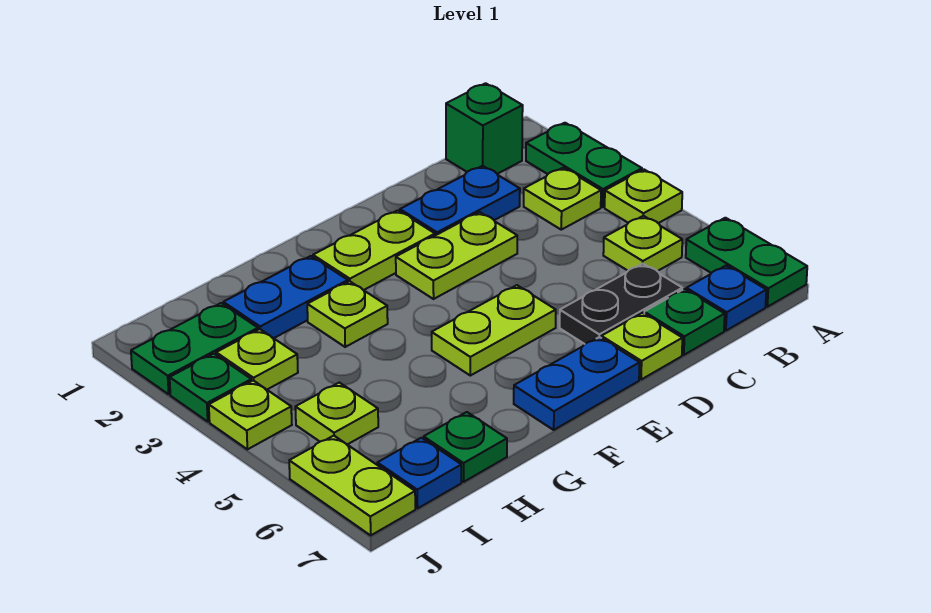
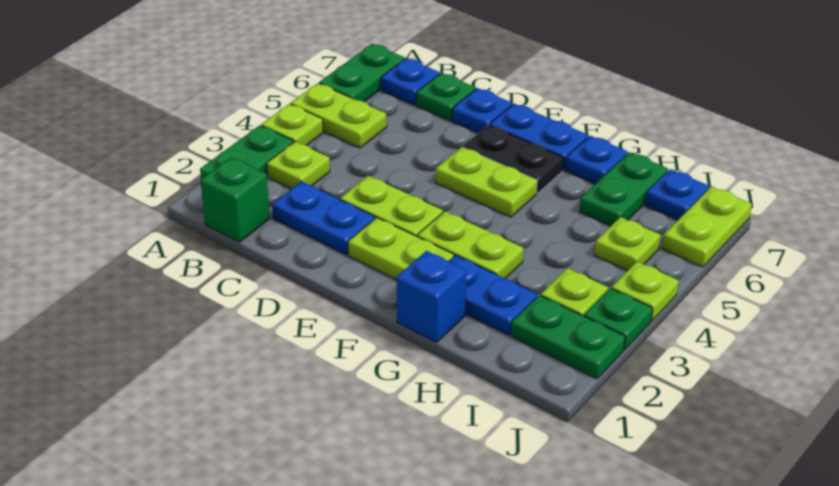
lime plate B5 level 1 -> lime plate A5:B5 level 1
black plate C6:D6 level 1 -> black plate E6:F6 level 1
lime plate D7 level 1 -> blue plate D7 level 1
none -> blue brick G1 level 1
lime plate G3 level 1 -> lime plate F3:G3 level 1
none -> blue plate G7 level 1
green plate H7 level 1 -> green plate H6:H7 level 1

